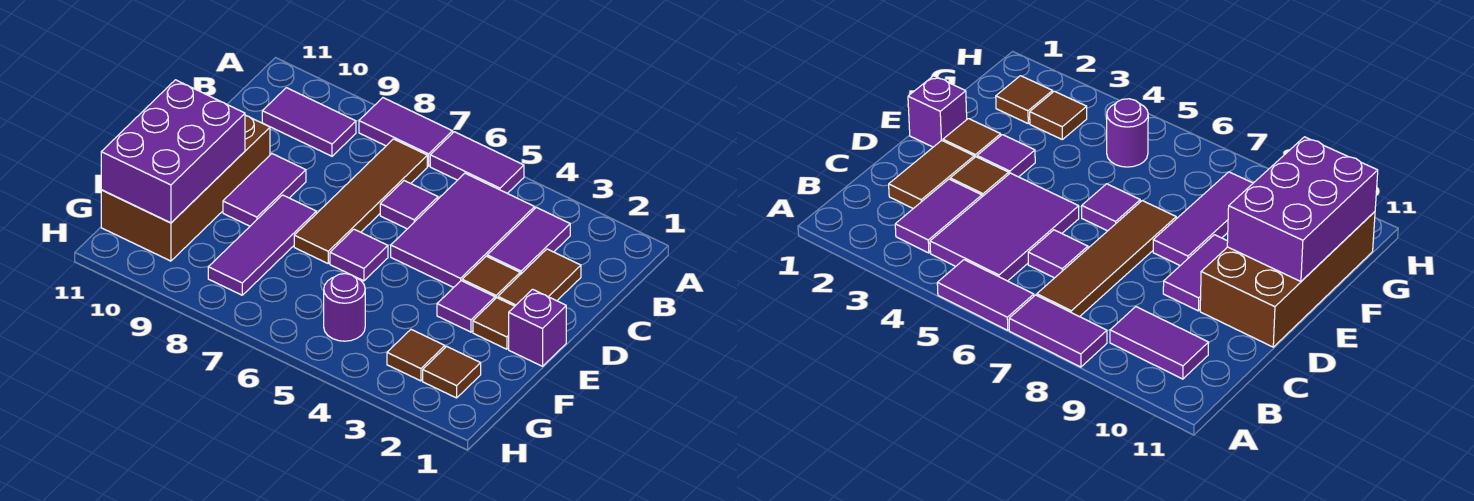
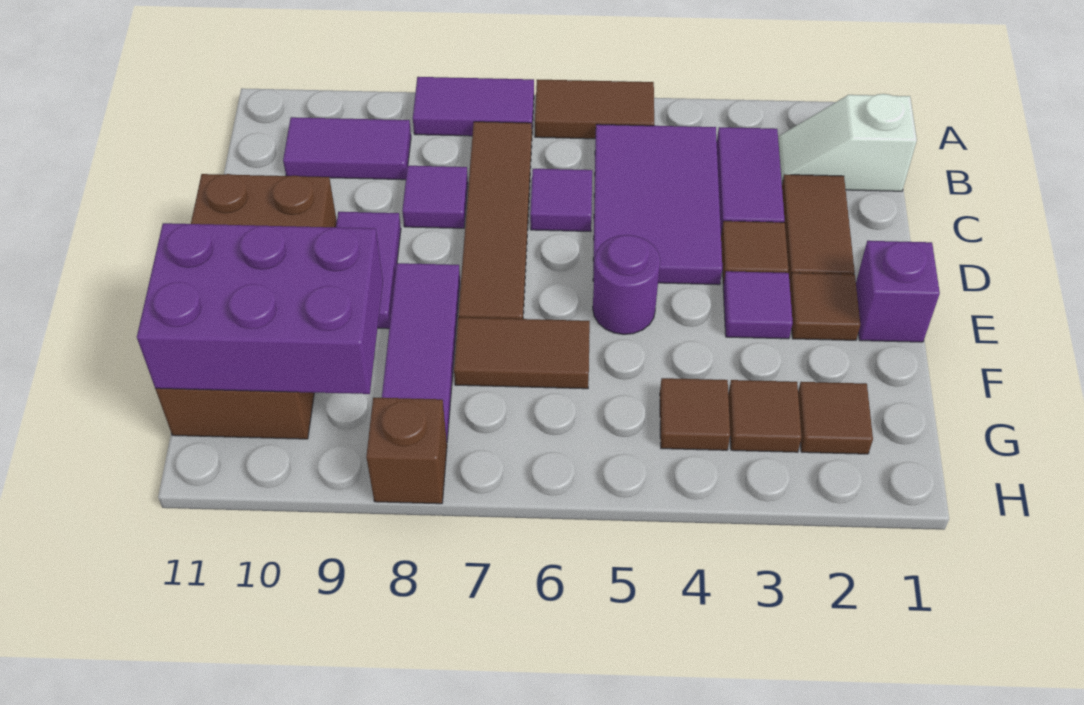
purple tile A5:A6 level 1 -> brown tile A5:A6 level 1
none -> white slope B1:B2 level 1 top 1
purple tile E6 level 1 -> purple tile C8 level 1
purple brick E10:G11 level 2 -> purple brick F9:G11 level 2
none -> brown tile F6:F7 level 1
none -> brown tile G4 level 1
purple round brick G5 level 1 -> purple round brick E5 level 1
none -> brown brick H8 level 1

